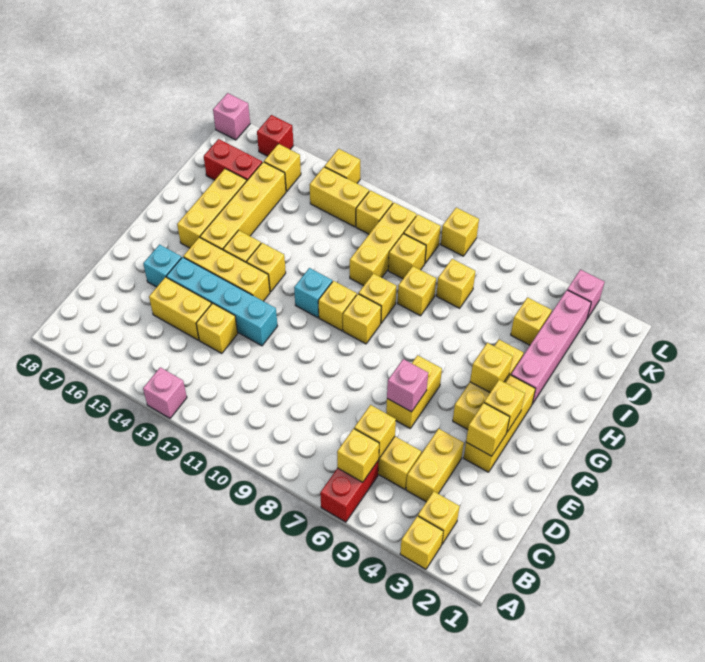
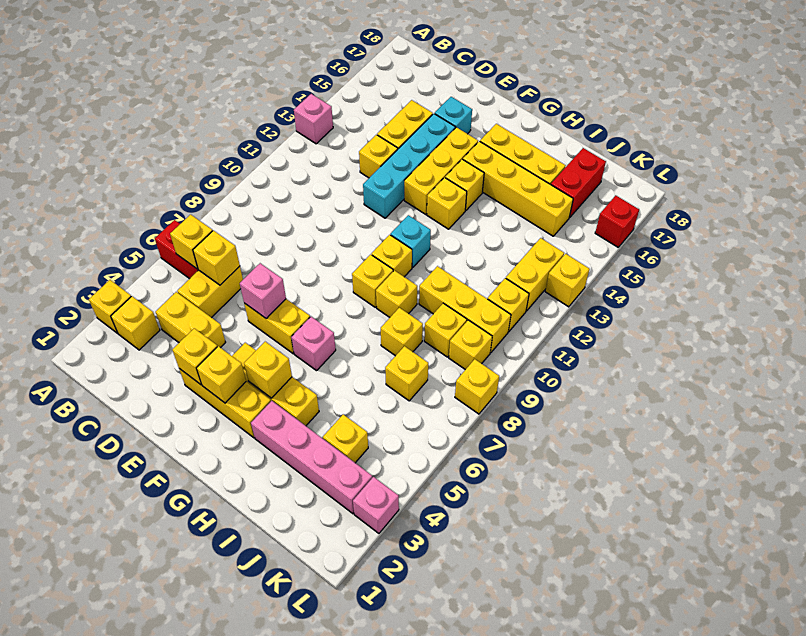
yellow brick K15 level 1 -> none
pink brick L18 level 1 -> pink brick G6 level 1

